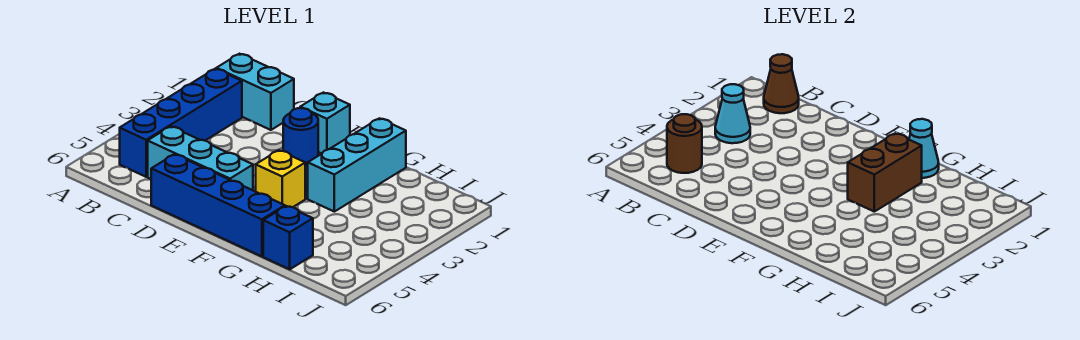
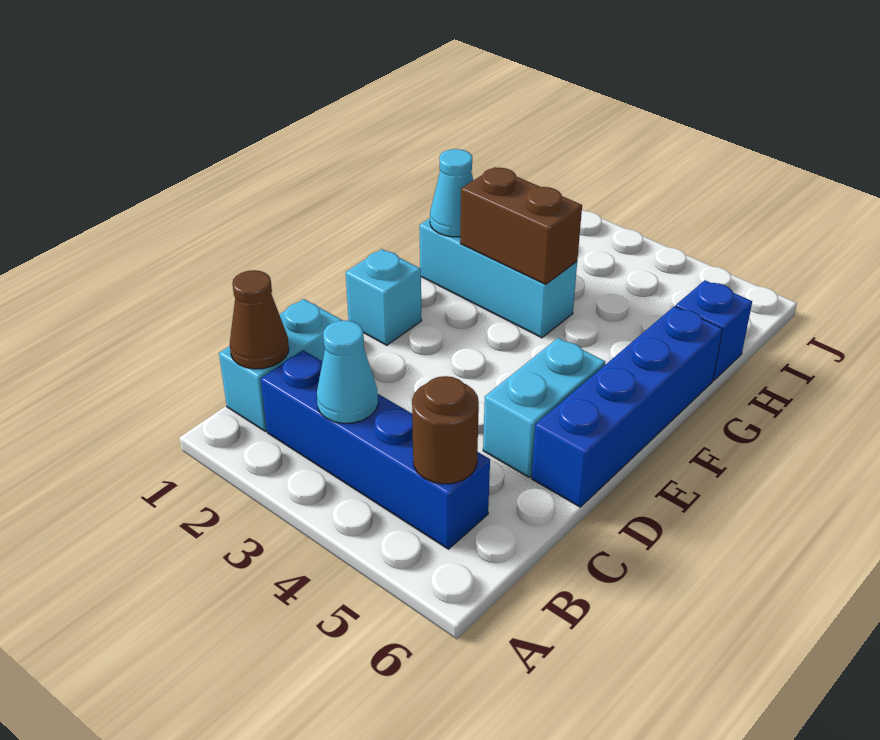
cyan brick C5:E5 level 1 -> cyan brick D5:E5 level 1
blue round brick E2 level 1 -> none
yellow brick F4 level 1 -> none

